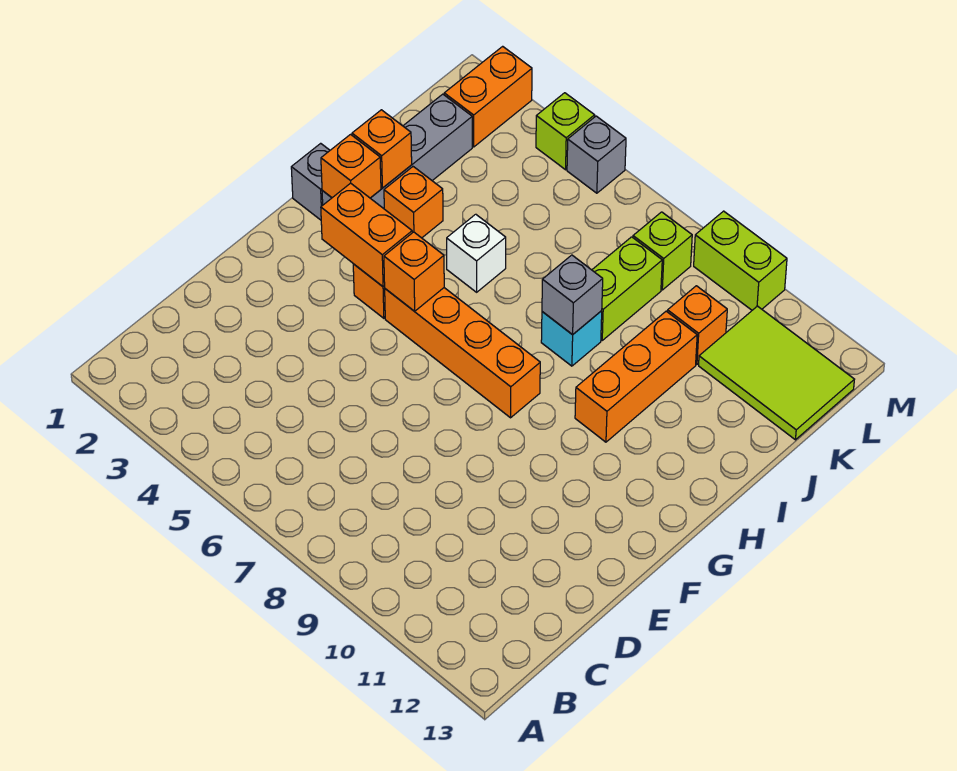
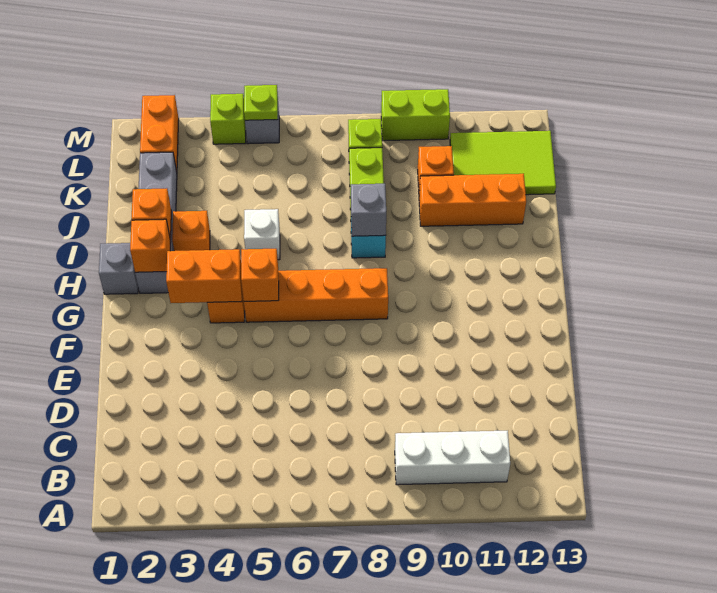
none -> white brick B9:B11 level 1
orange brick H10:J10 level 1 -> orange brick J10:J12 level 1
none -> lime plate M5 level 2

